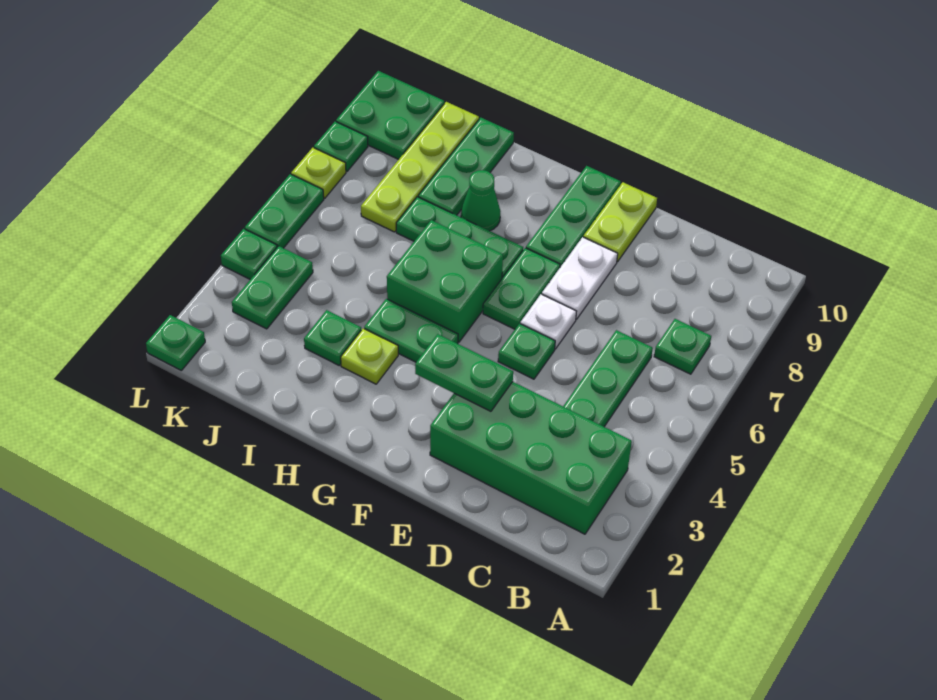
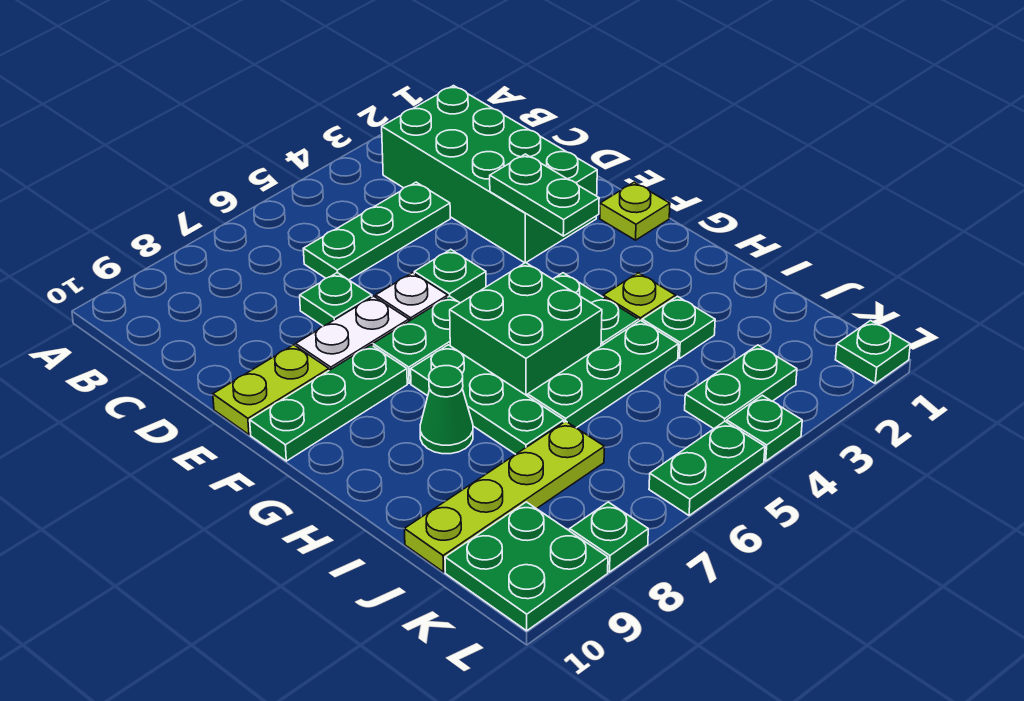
green plate B7 level 1 -> green plate D7 level 1
green plate I8:I10 level 1 -> green plate I4:I6 level 1
lime plate L7 level 1 -> lime plate F1 level 1

